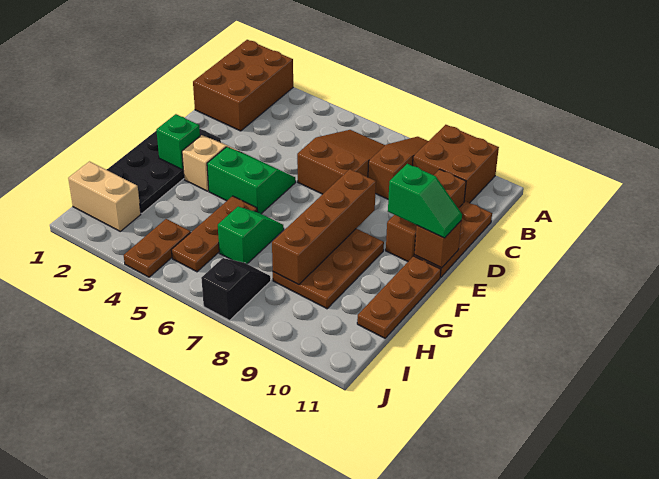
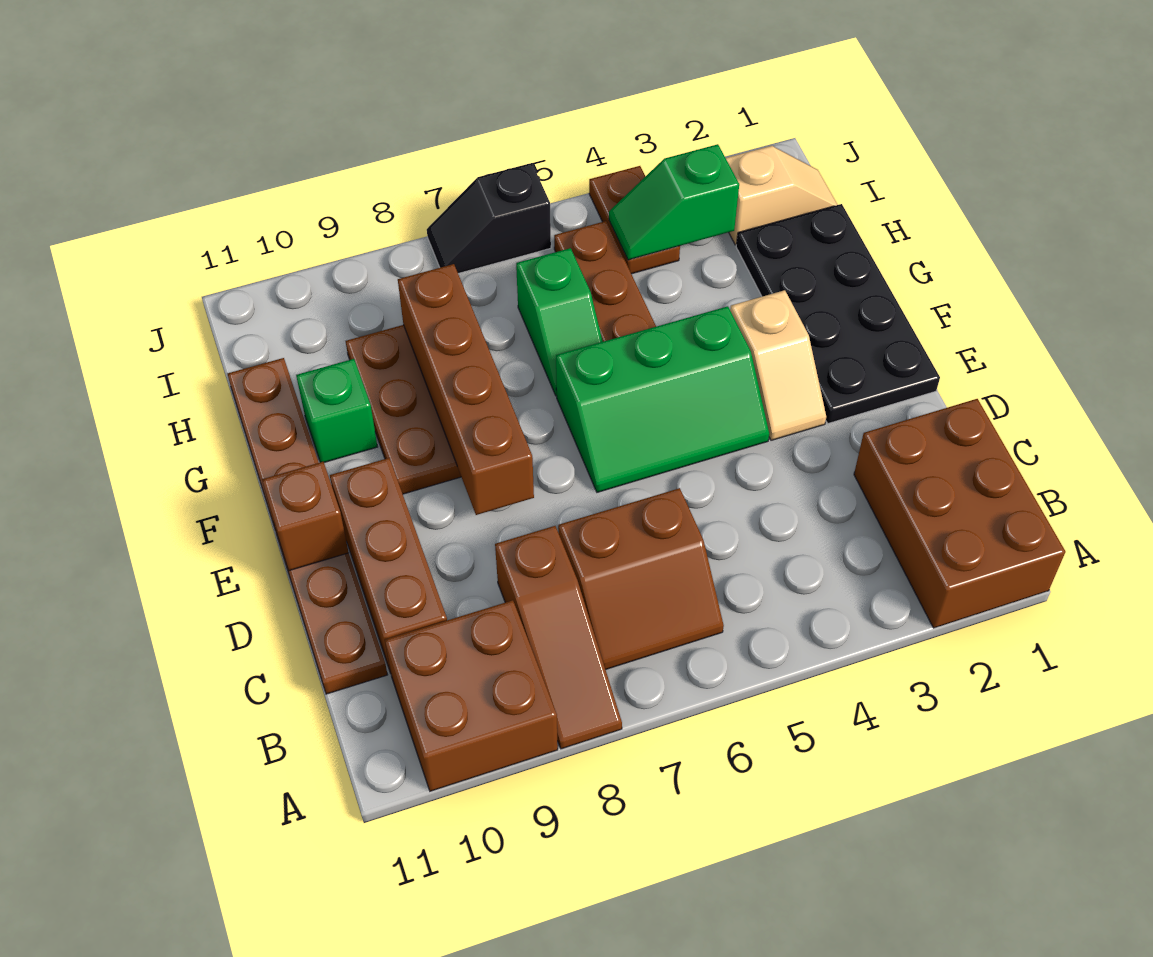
brown slope B6:D7 level 1 top D -> brown slope B6:C7 level 1 top C
green slope E4:F5 level 1 top F -> green slope E4:F6 level 1 top F
green slope E10:E11 level 3 top 10 -> green slope I3:I4 level 2 top 3
green brick F2 level 2 -> green brick G10 level 1
tan brick I1:I2 level 1 -> tan slope I1:I2 level 1 top 2
black slope I7:J7 level 1 top J -> black slope J6:J7 level 1 top 6

